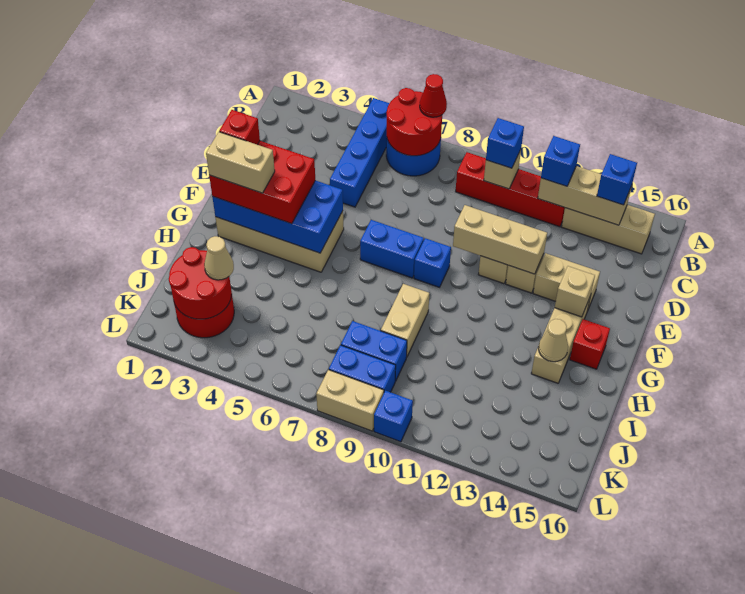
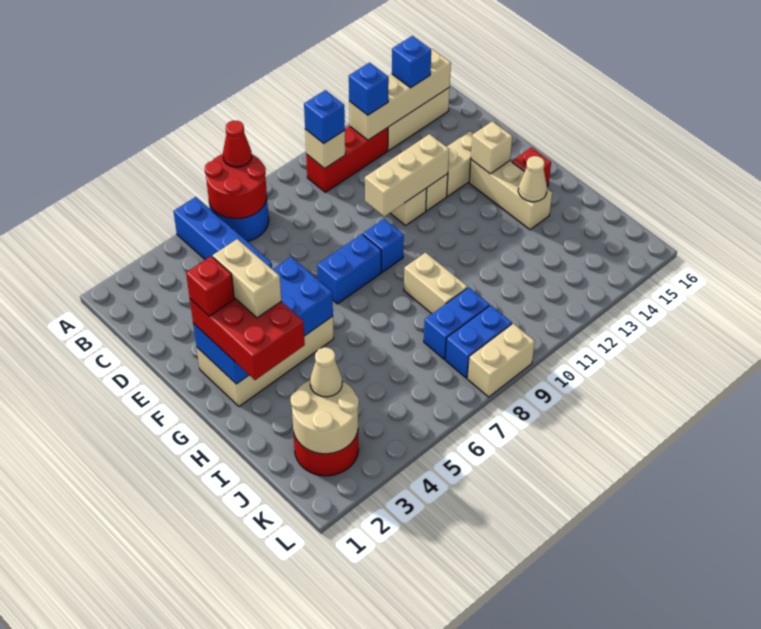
red brick B9:B12 level 1 -> red brick B10:B12 level 1
tan brick B12:B14 level 2 -> tan brick B12:B15 level 2
red brick F2:G4 level 3 -> red brick F2:H3 level 3
tan brick G2:G3 level 4 -> tan brick F3:G3 level 4
red round brick J2:K3 level 2 -> tan round brick J2:K3 level 2
blue brick L10 level 1 -> none

